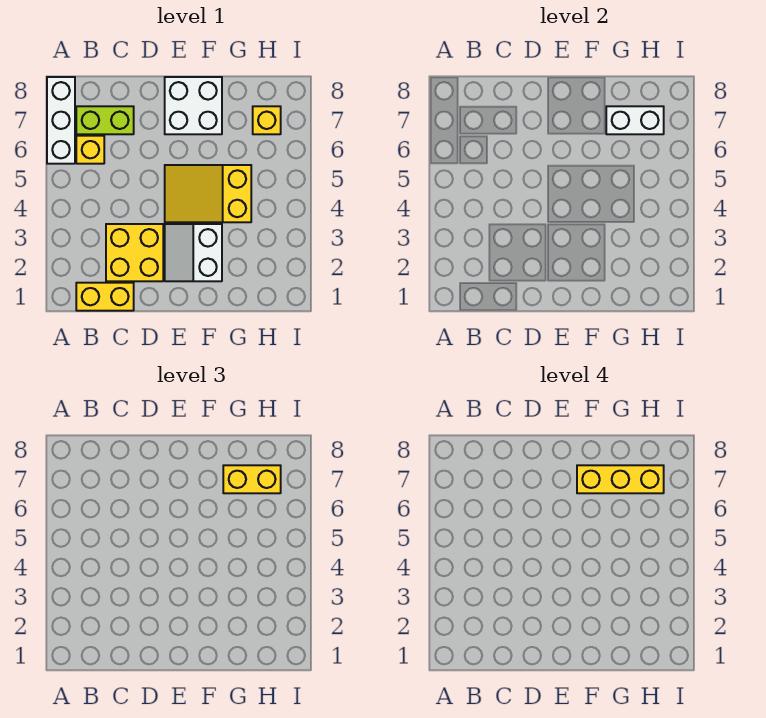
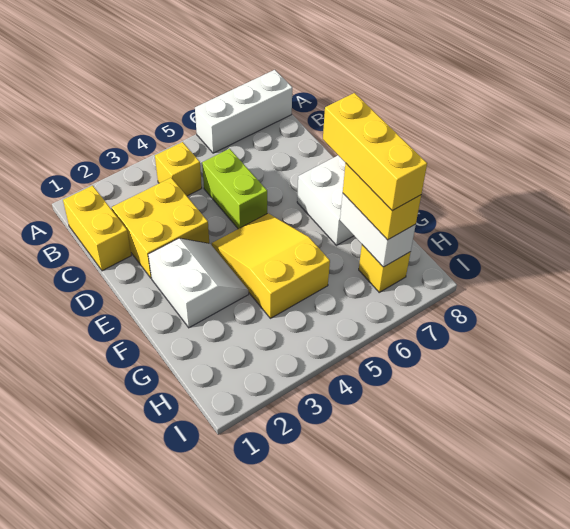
yellow brick B6 level 1 -> yellow brick B4 level 1
lime brick B7:C7 level 1 -> lime brick C5:D5 level 1
white slope E2:F3 level 1 top F -> white slope E2:F3 level 1 top 2

